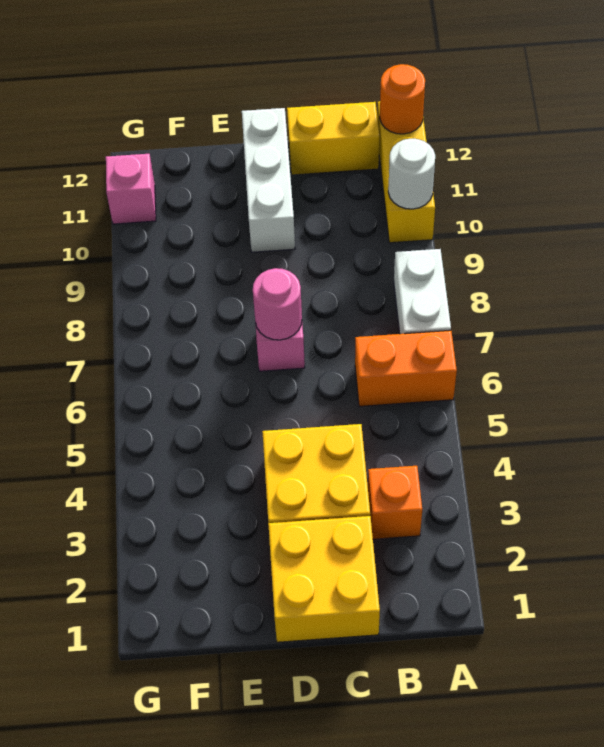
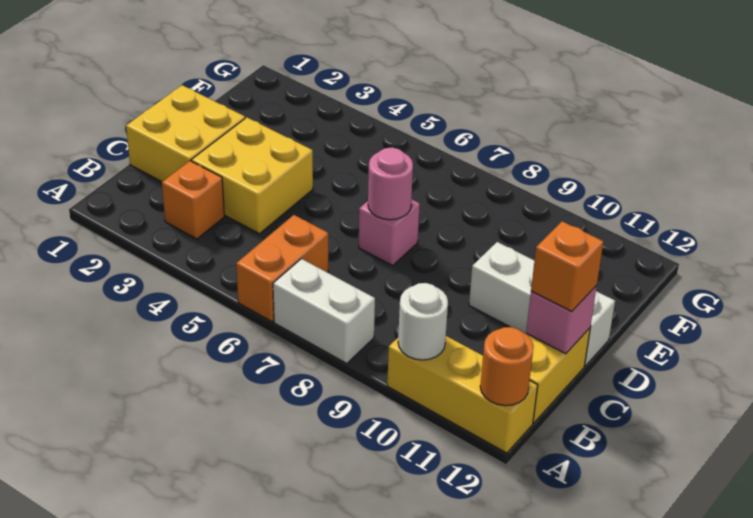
none -> orange brick C12 level 3
pink brick G11 level 1 -> pink brick C12 level 2

